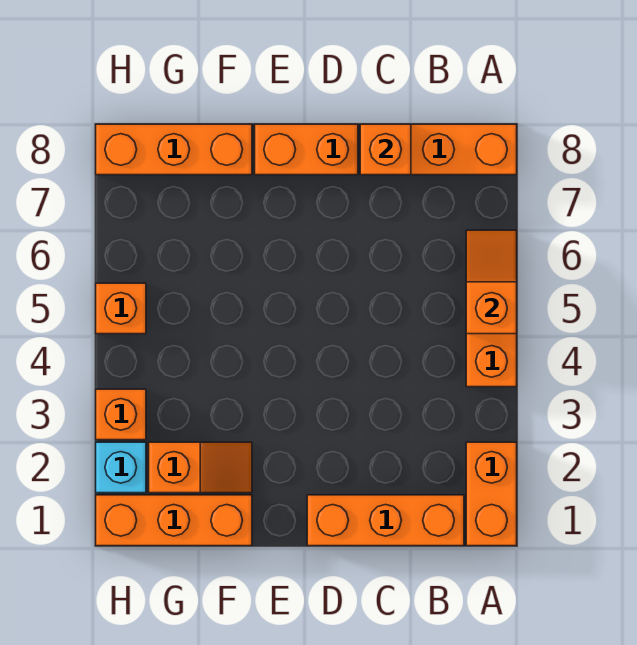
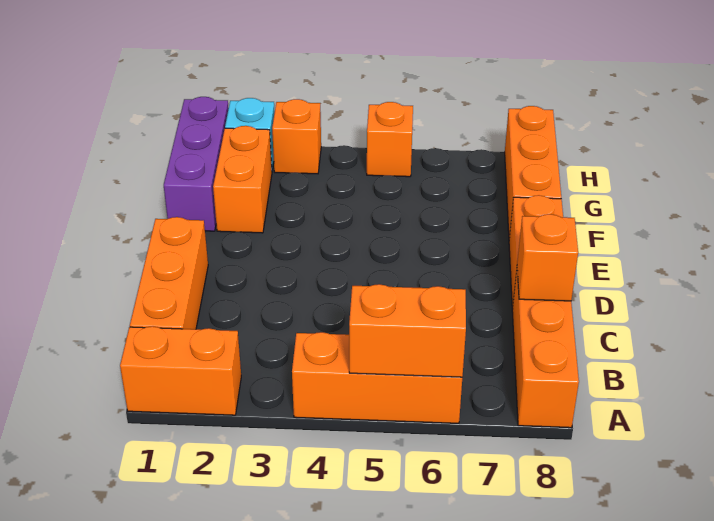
orange slope A5:A6 level 2 top 5 -> orange brick A5:A6 level 2
orange brick F1:H1 level 1 -> purple brick F1:H1 level 1
orange slope F2:G2 level 1 top G -> orange brick F2:G2 level 1

